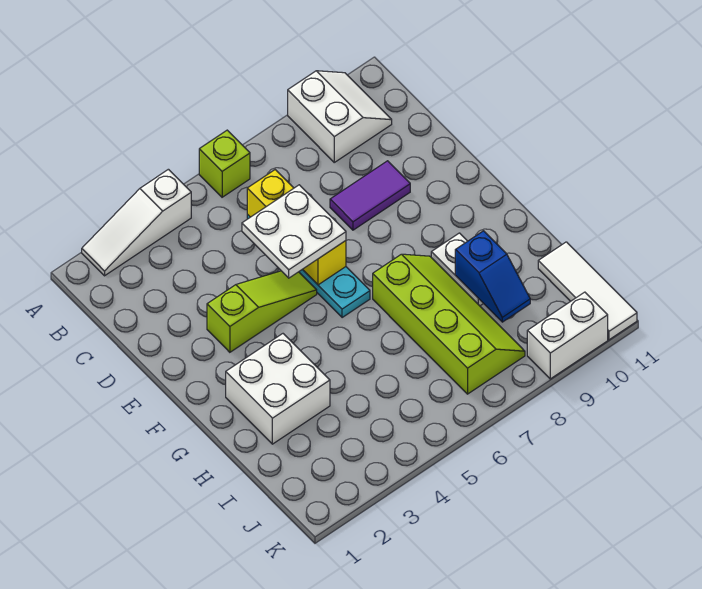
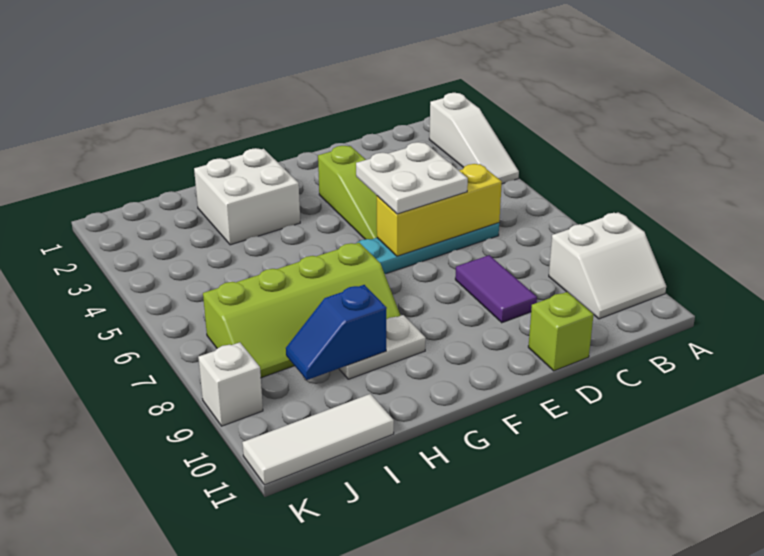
white slope A2:A4 level 1 top 4 -> white slope A2:A4 level 1 top 2
lime brick A6 level 1 -> lime brick D11 level 1
white brick K9:K10 level 1 -> white brick K9 level 1

